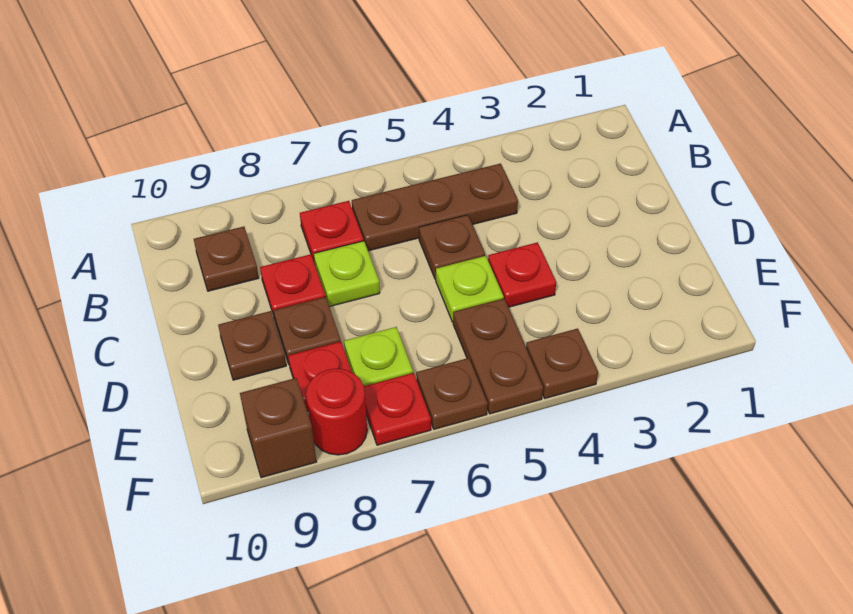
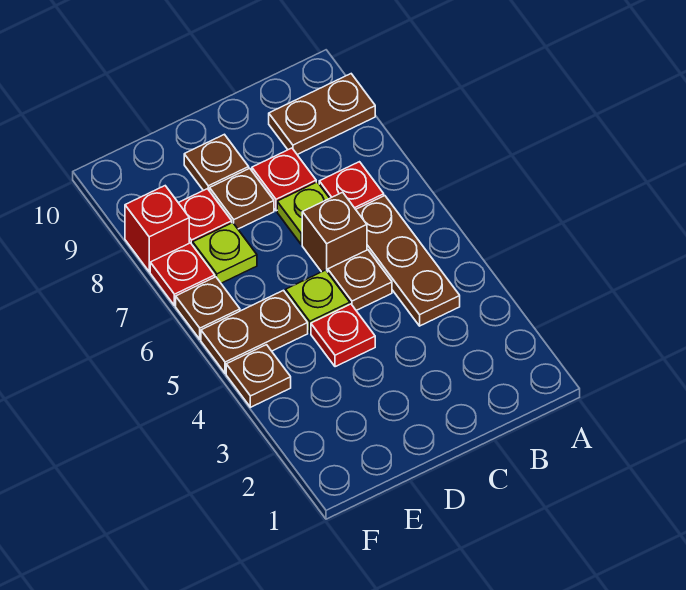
brown plate B9 level 1 -> brown plate A9:B9 level 1
red round brick F8 level 1 -> red brick F8 level 1
brown brick F9 level 1 -> brown brick C6 level 1

